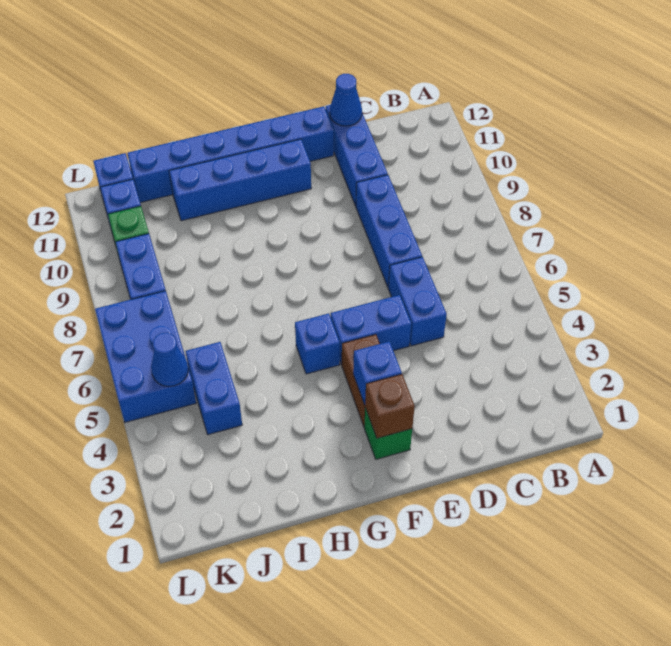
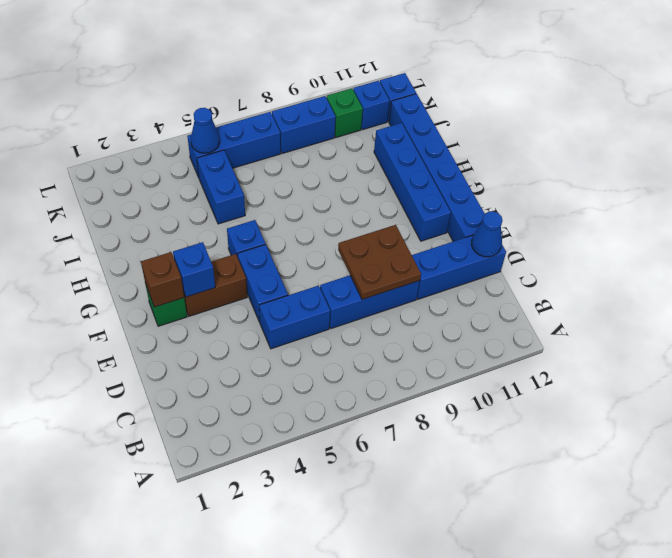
none -> brown plate D8:E9 level 2
blue brick J4:J5 level 1 -> blue brick I5:J5 level 1
blue brick K5:L7 level 1 -> blue brick K5:K7 level 1

